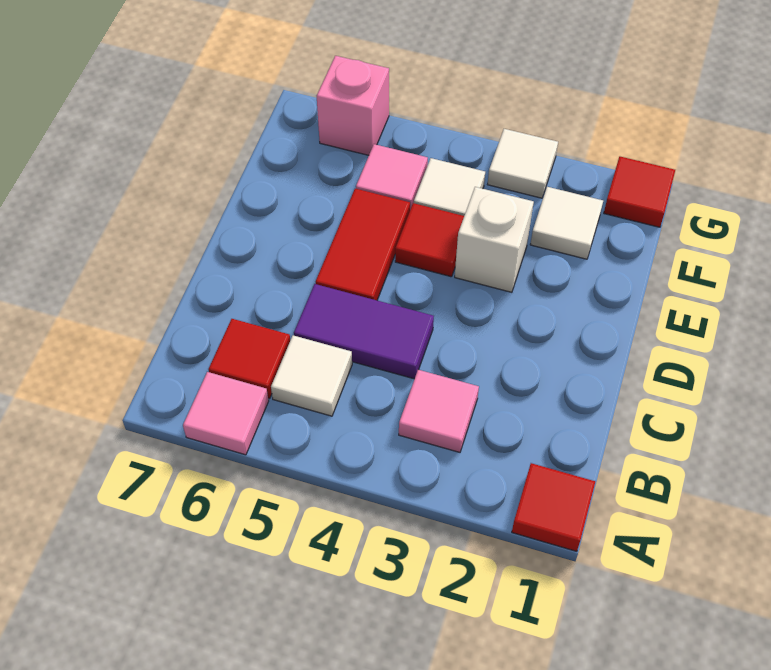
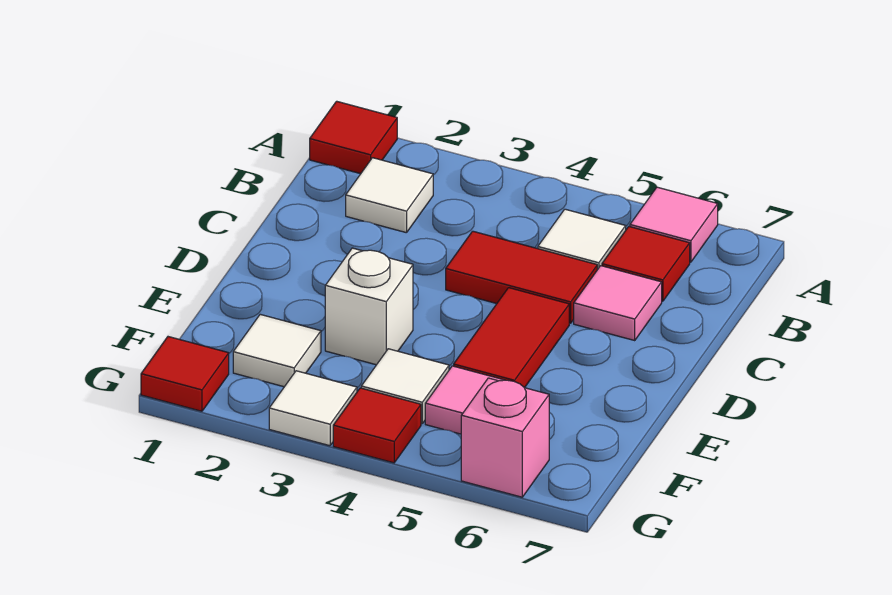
none -> white tile B2 level 1
pink tile B3 level 1 -> pink tile C6 level 1
purple tile C4:C5 level 1 -> red tile C4:C5 level 1
red tile E4 level 1 -> red tile G4 level 1

